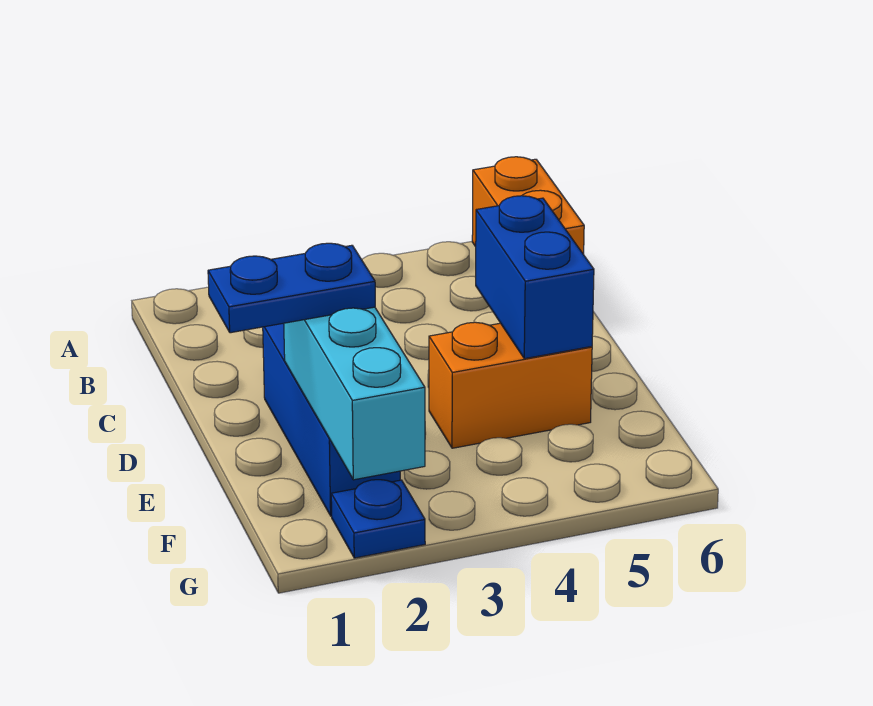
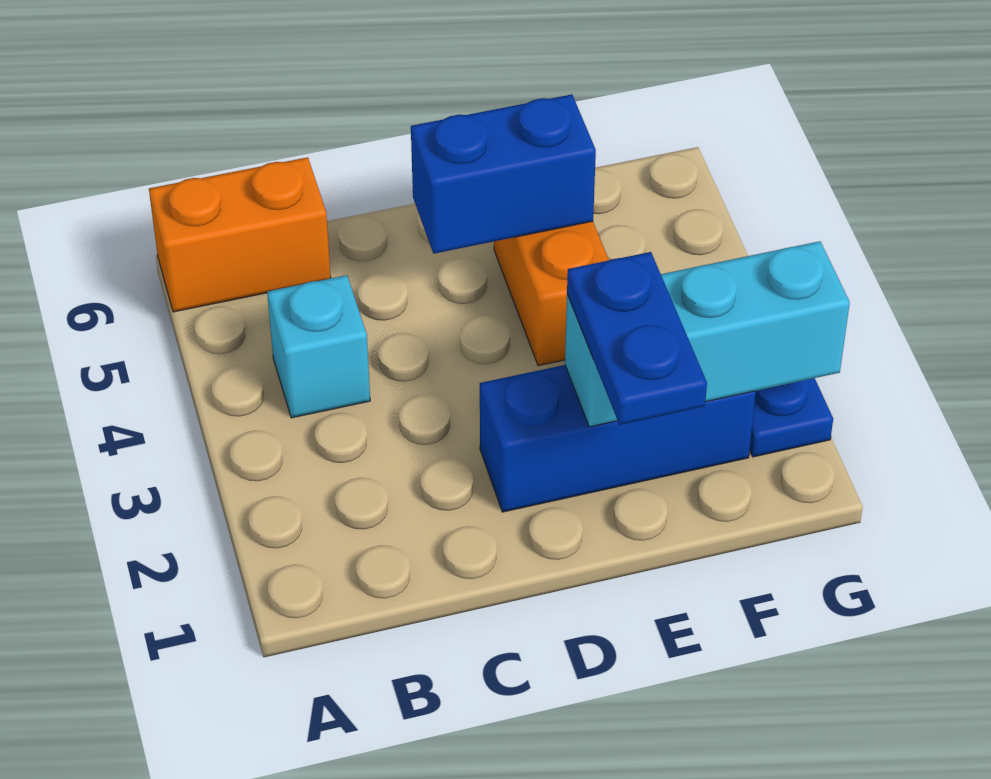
none -> cyan brick B4 level 1

